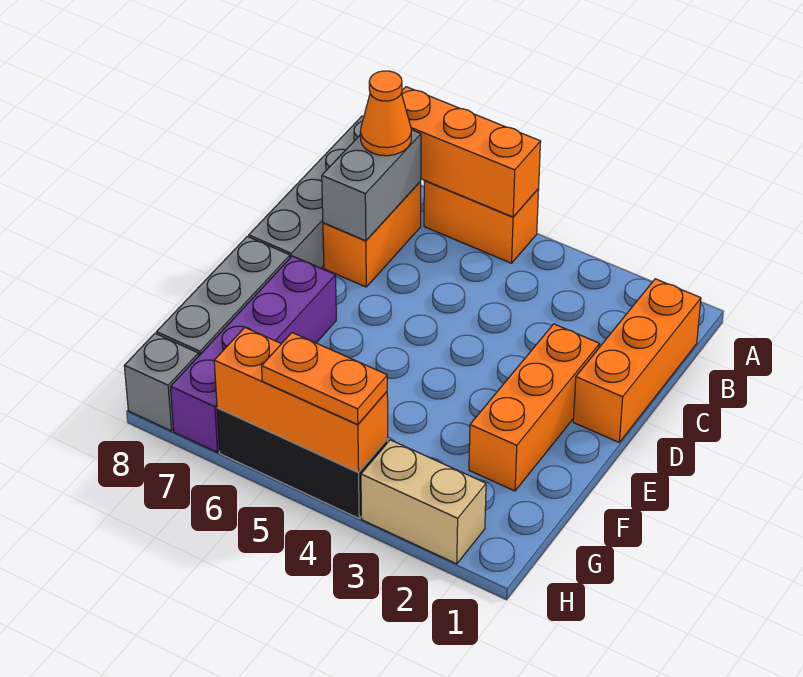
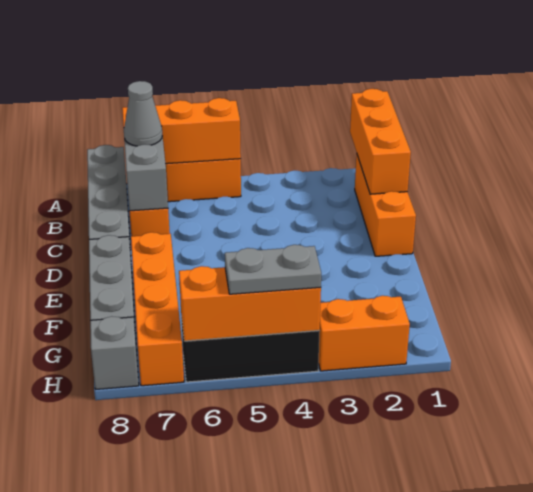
orange cone B7 level 3 -> grey cone B7 level 3
orange brick D2:F2 level 1 -> orange brick A1:C1 level 2
purple brick E7:H7 level 1 -> orange brick E7:H7 level 1
tan brick H2:H3 level 1 -> orange brick H2:H3 level 1
orange plate H4:H5 level 3 -> grey plate H4:H5 level 3

